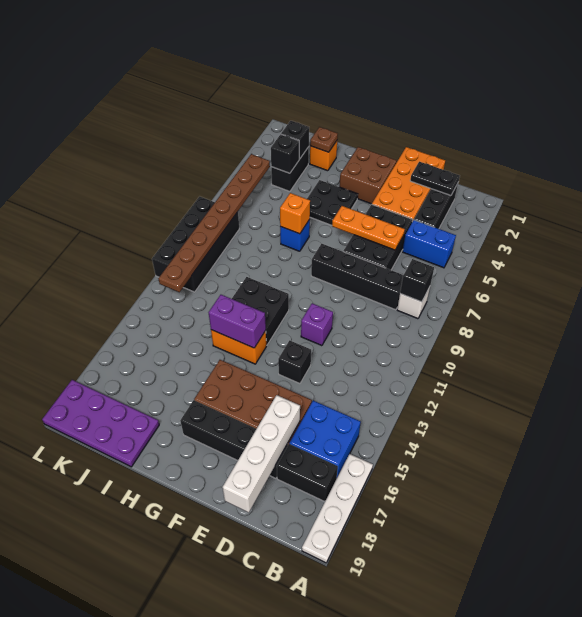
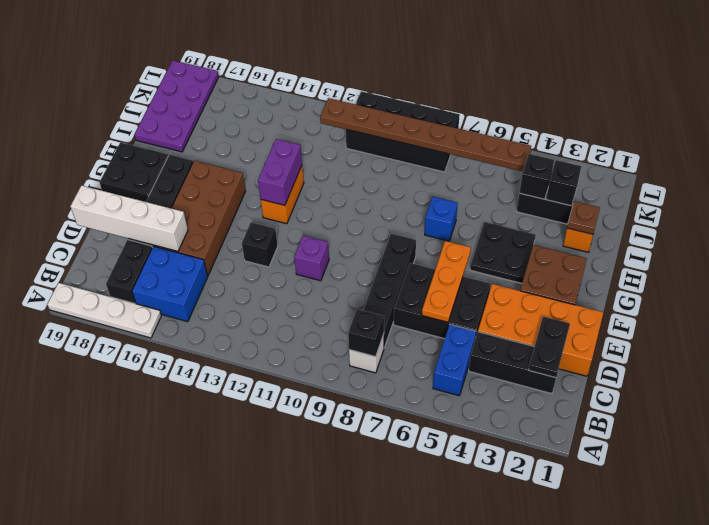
black brick G11:H12 level 1 -> black brick F18:G19 level 1
orange brick H7 level 2 -> none

